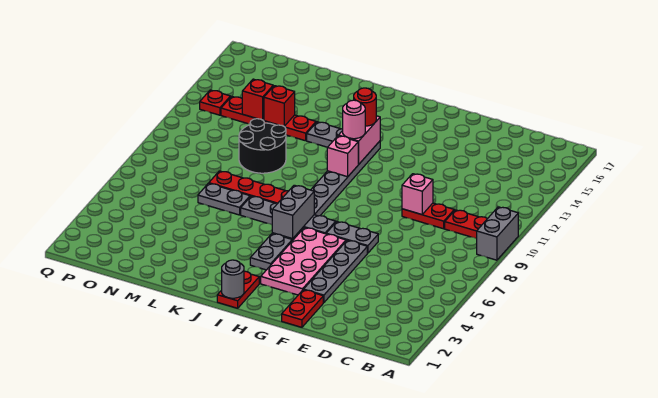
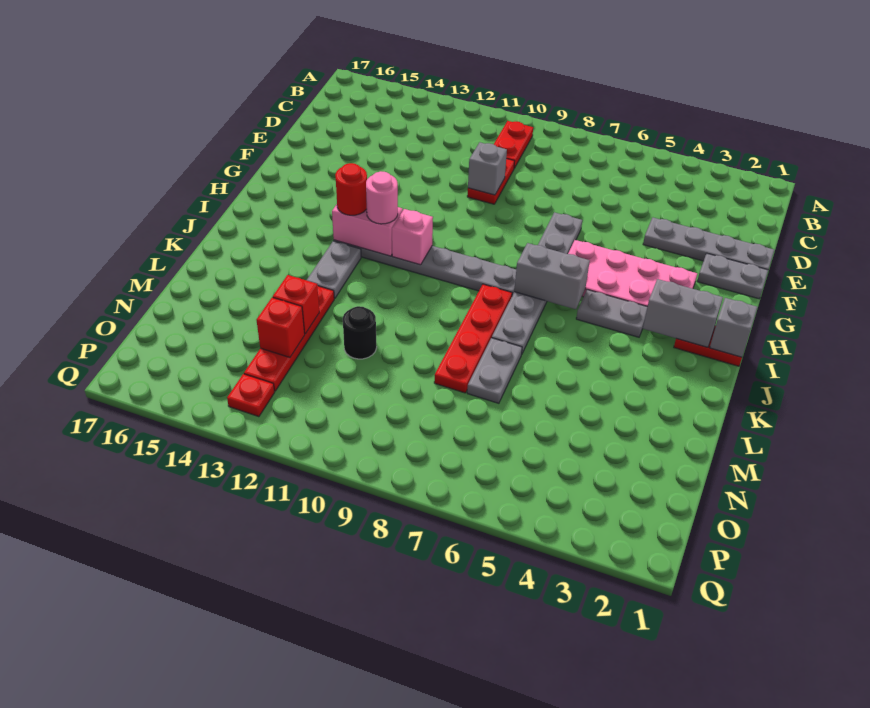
grey brick A9:A10 level 1 -> grey brick I2:I3 level 2
pink brick E10 level 2 -> grey brick E10 level 2
red plate F1:F2 level 1 -> grey plate F1:F2 level 1
grey plate F3:F6 level 1 -> grey plate E1:E4 level 1
grey round brick I1 level 2 -> grey brick I1 level 2
black round brick L10:M11 level 1 -> black round brick M11 level 1

